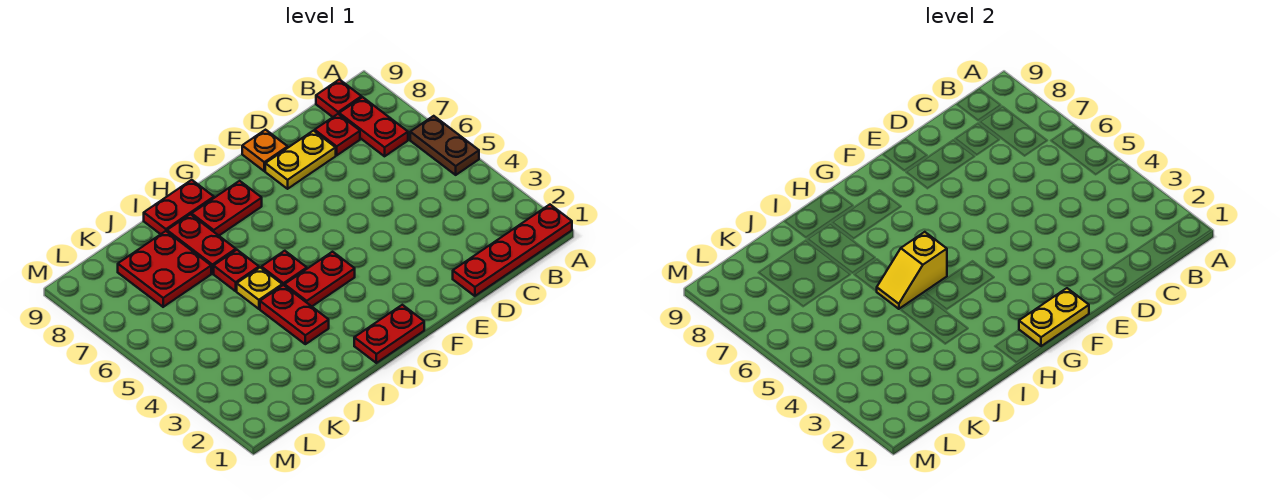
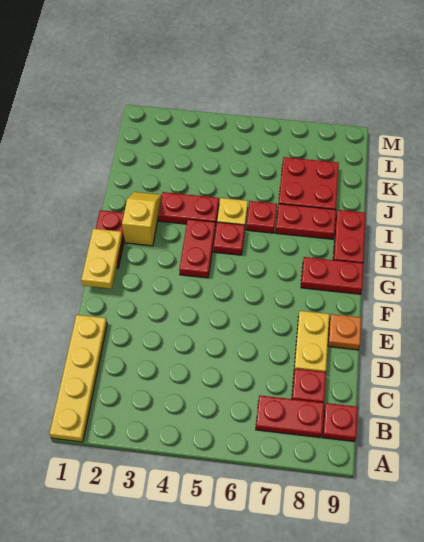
red plate A1:D1 level 1 -> yellow plate A1:D1 level 1
brown plate A5:A6 level 1 -> none
red plate G8:H8 level 1 -> red plate G8:G9 level 1
yellow slope H5:I5 level 2 top H -> yellow slope H2:I2 level 1 top H

